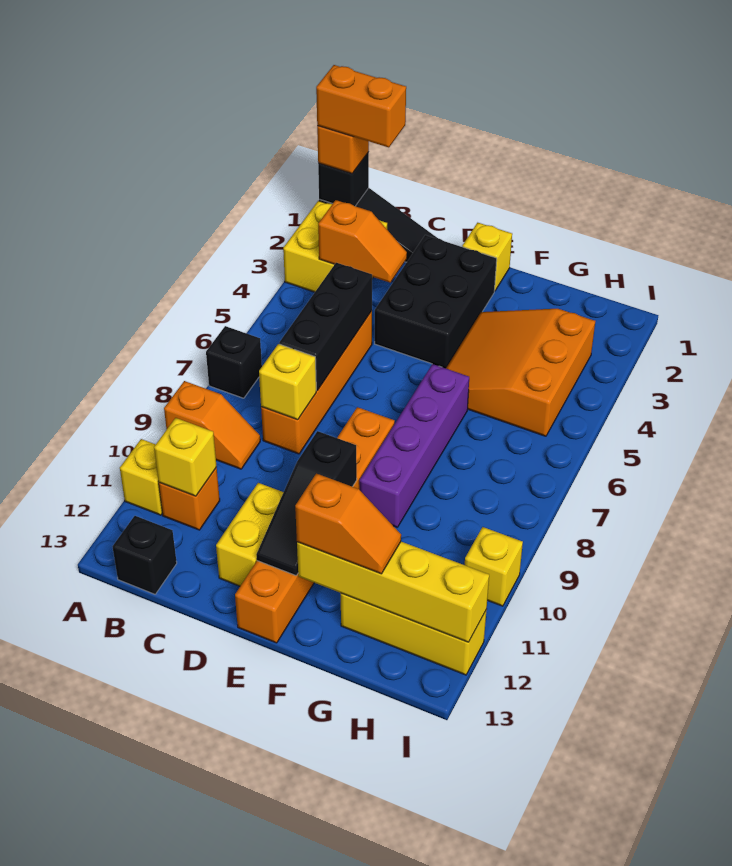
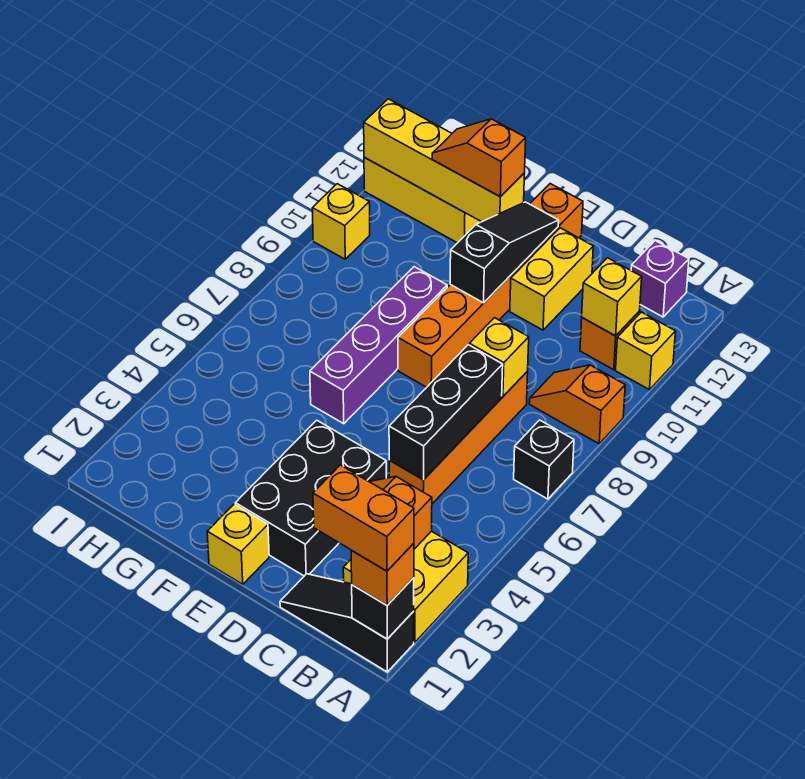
black brick B13 level 1 -> purple brick B13 level 1
orange slope F3:H5 level 1 top H -> none

